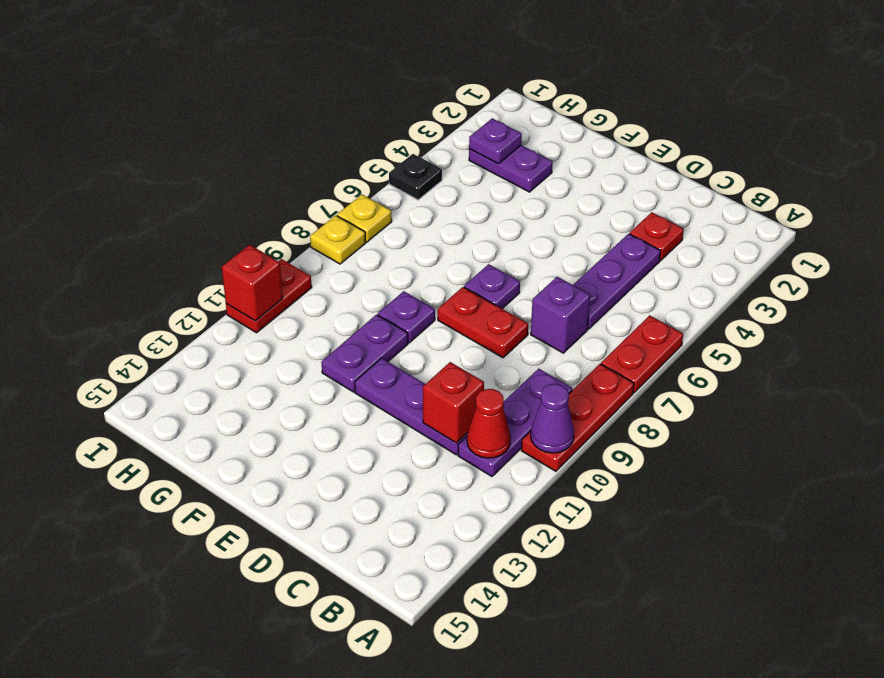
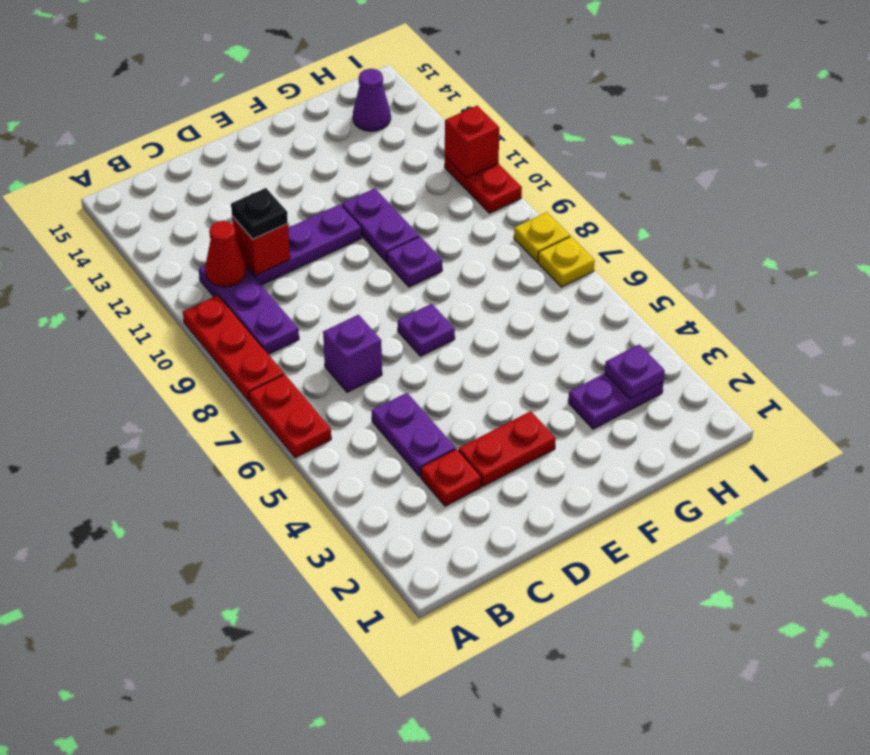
purple cone A10 level 2 -> purple cone H14 level 1
purple plate C4:C6 level 1 -> purple plate C4:C5 level 1
red plate D8:E8 level 1 -> red plate D3:E3 level 1
black plate I5 level 1 -> black plate C11 level 3

